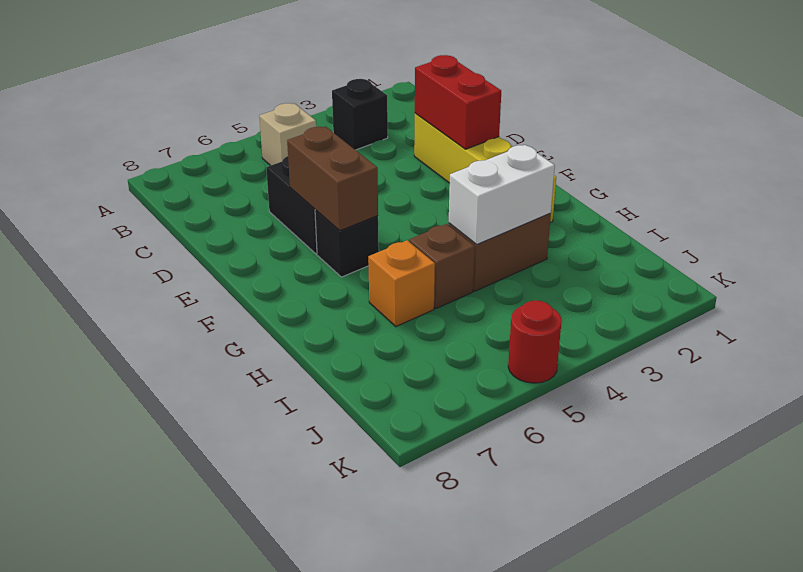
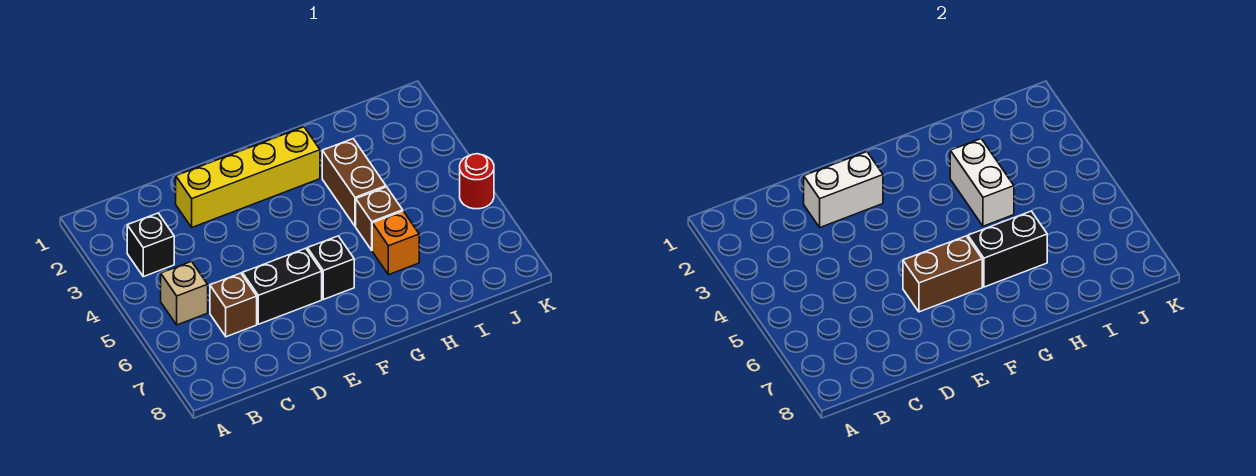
none -> brown brick C6 level 1
red brick D2:E2 level 2 -> white brick D2:E2 level 2
none -> black brick G6:H6 level 2

